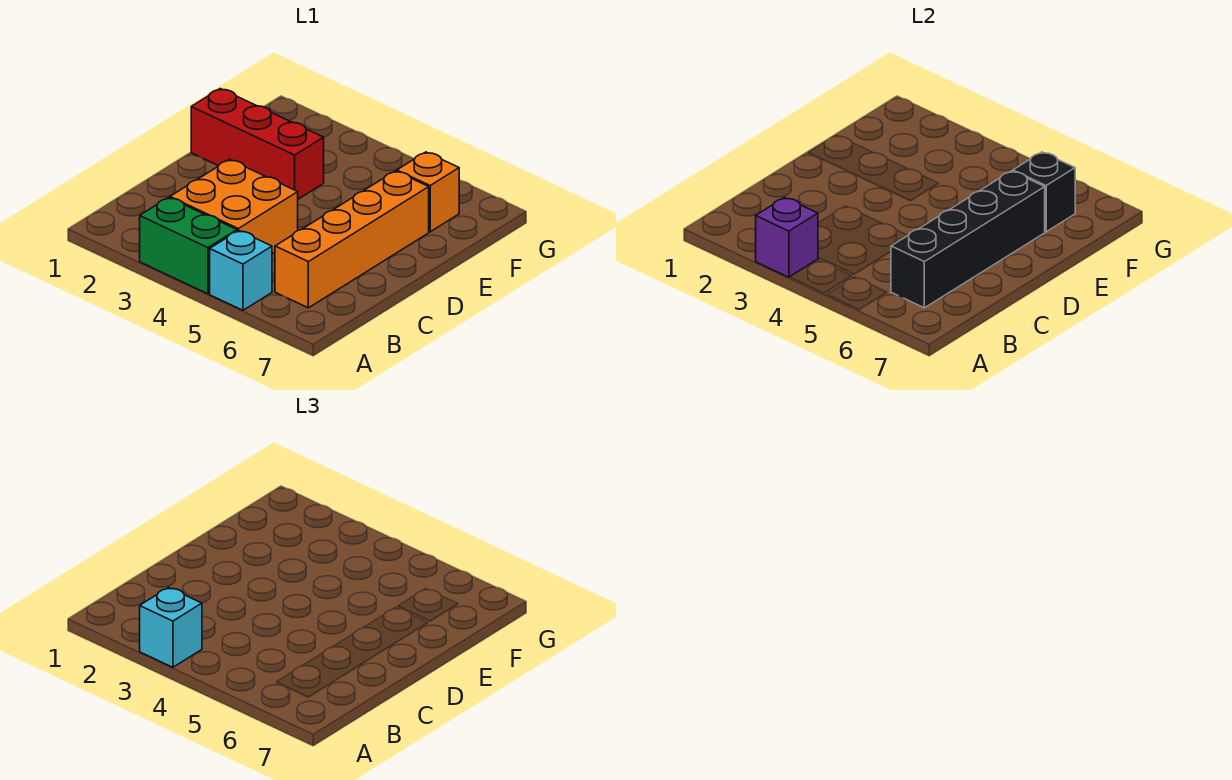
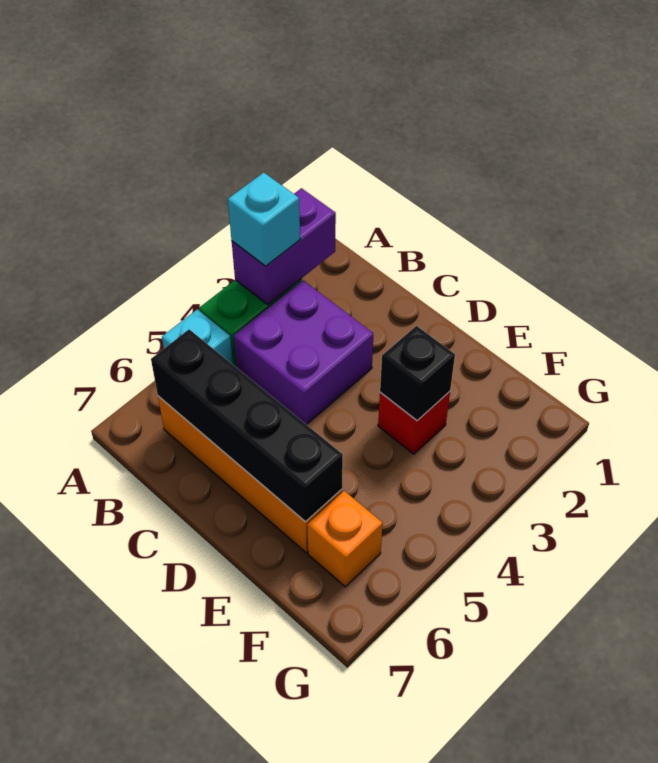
purple brick A3 level 2 -> purple brick A2:A3 level 2
orange brick B3:C4 level 1 -> purple brick B3:C4 level 1
red brick E1:E3 level 1 -> red brick E3 level 1
black brick F6 level 2 -> black brick E3 level 2

